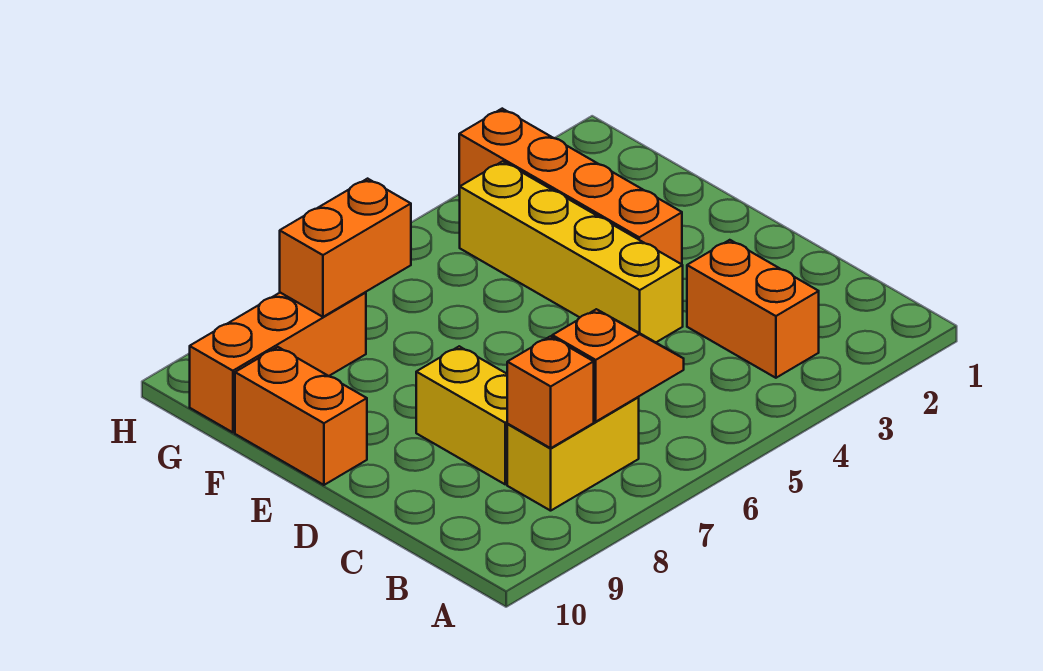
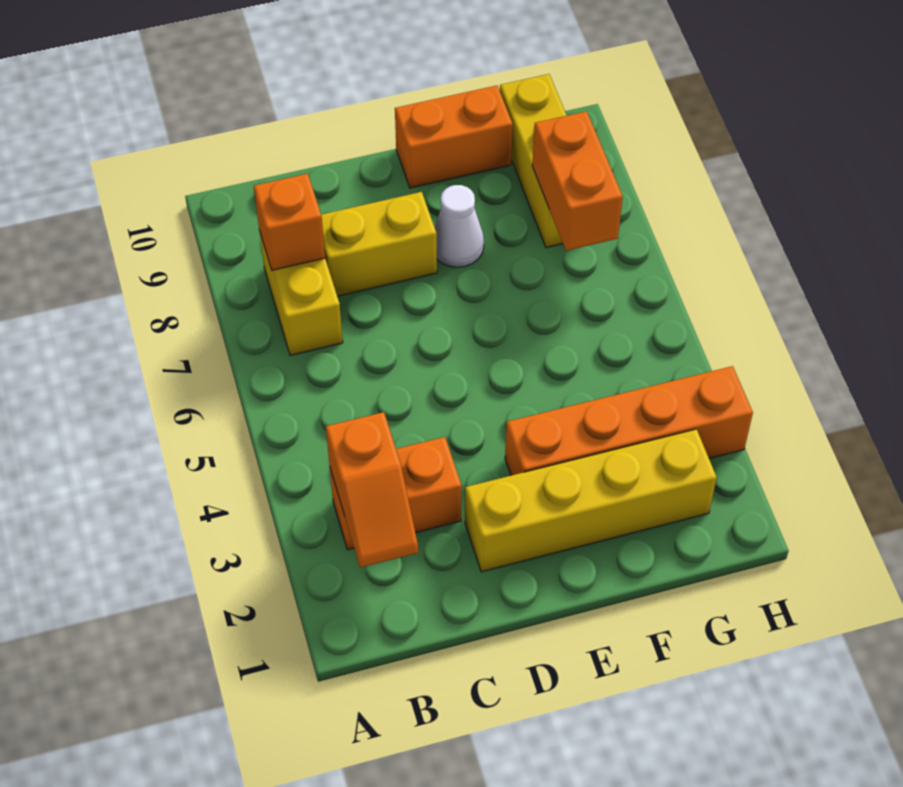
orange slope B6:B7 level 2 top 7 -> orange slope B2:B3 level 2 top 3
yellow brick D4:G4 level 1 -> yellow brick D2:G2 level 1
none -> white cone E8 level 1
orange brick G8:G10 level 1 -> yellow brick G8:G10 level 1

